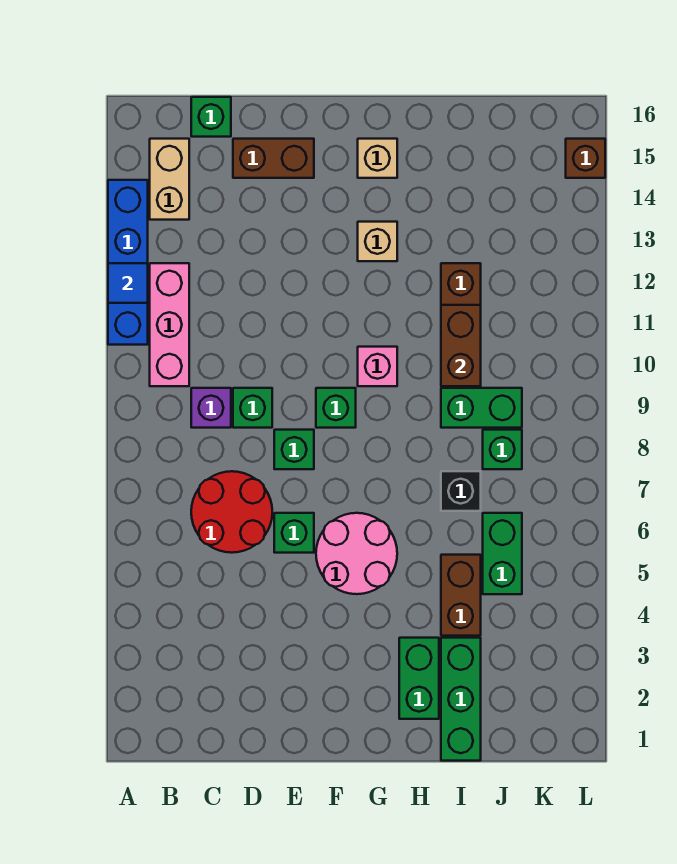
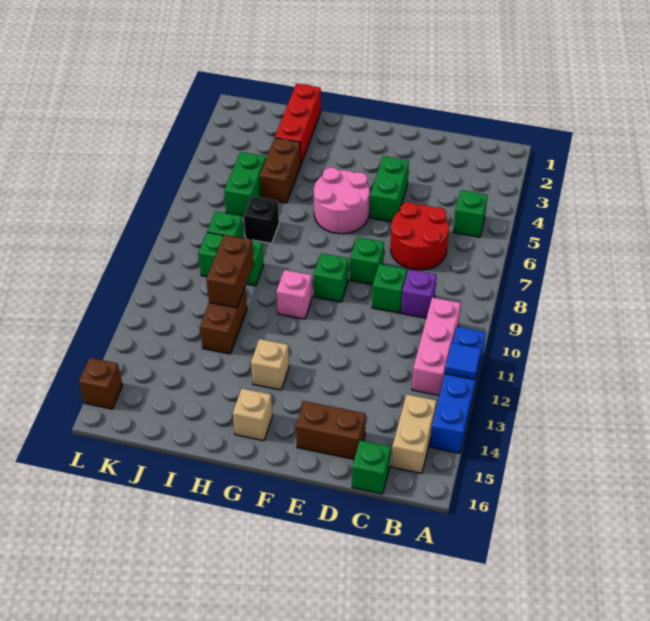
green brick E6 level 1 -> green brick B5 level 1
green brick H2:H3 level 1 -> green brick E4:E5 level 1
green brick I1:I3 level 1 -> red brick I1:I3 level 1

